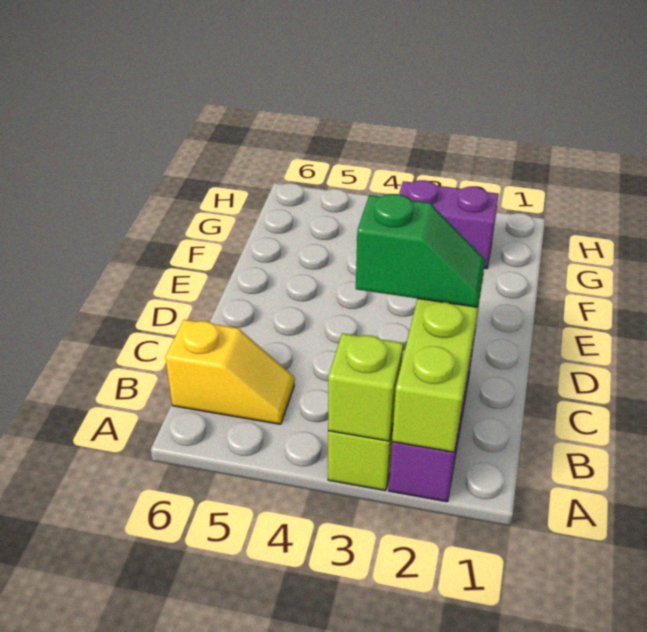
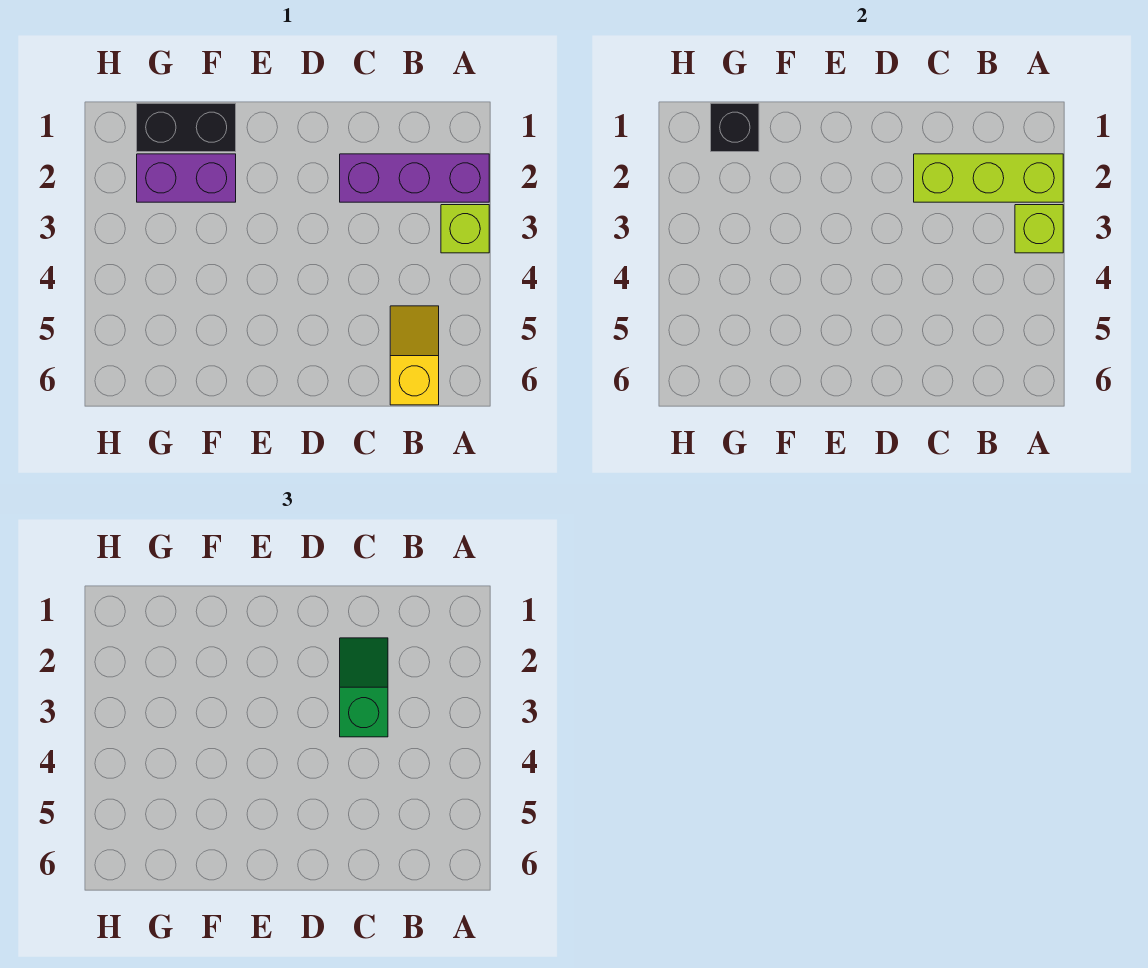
none -> black brick F1:G1 level 1
none -> black brick G1 level 2
purple brick G2:G3 level 1 -> purple brick F2:G2 level 1

